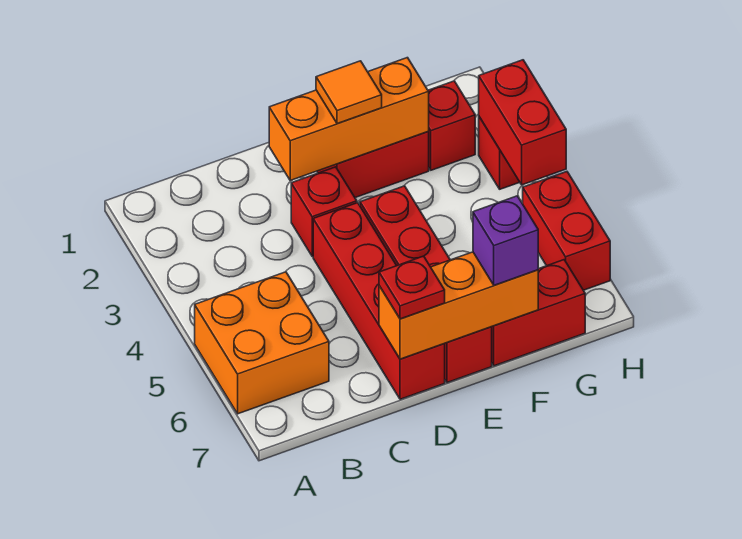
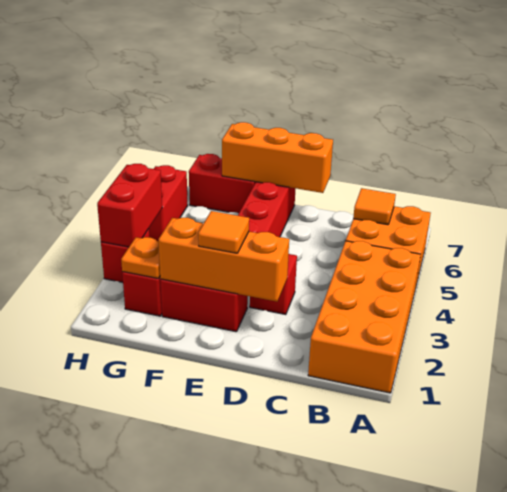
none -> orange brick A1:B4 level 1
none -> orange tile B6 level 2
red brick D4:D7 level 1 -> none
red plate D7 level 3 -> none
purple brick F7 level 3 -> none
none -> orange plate G2 level 2

